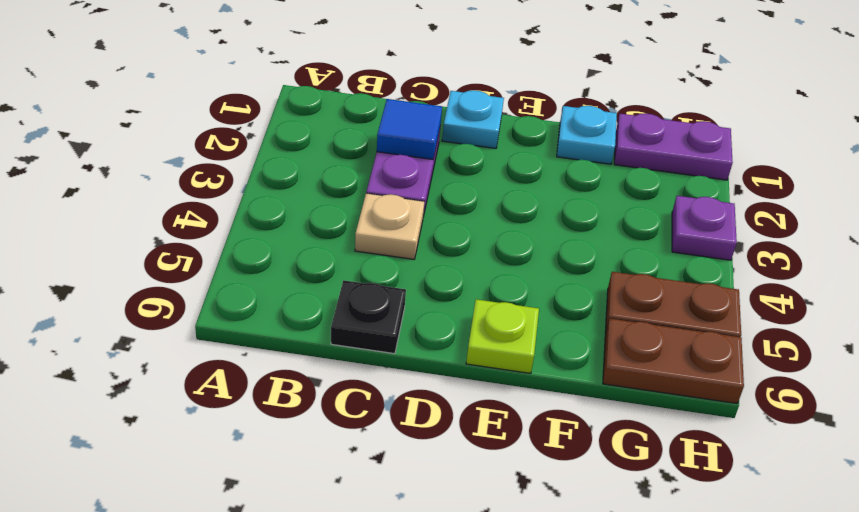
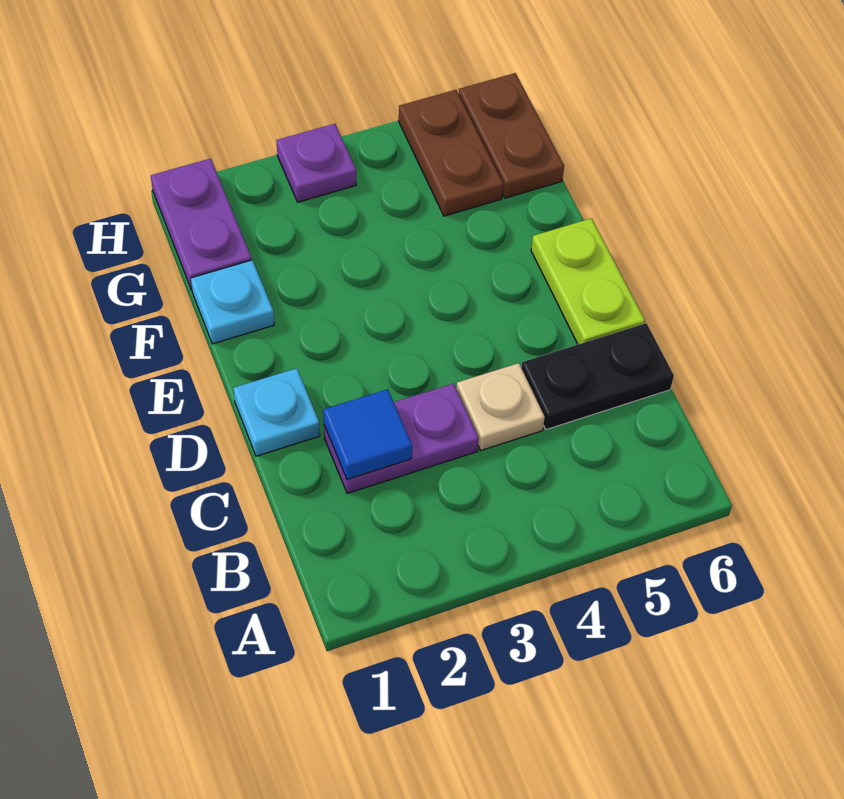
black plate C6 level 1 -> black plate C5:C6 level 1
lime plate E6 level 1 -> lime plate D6:E6 level 1

